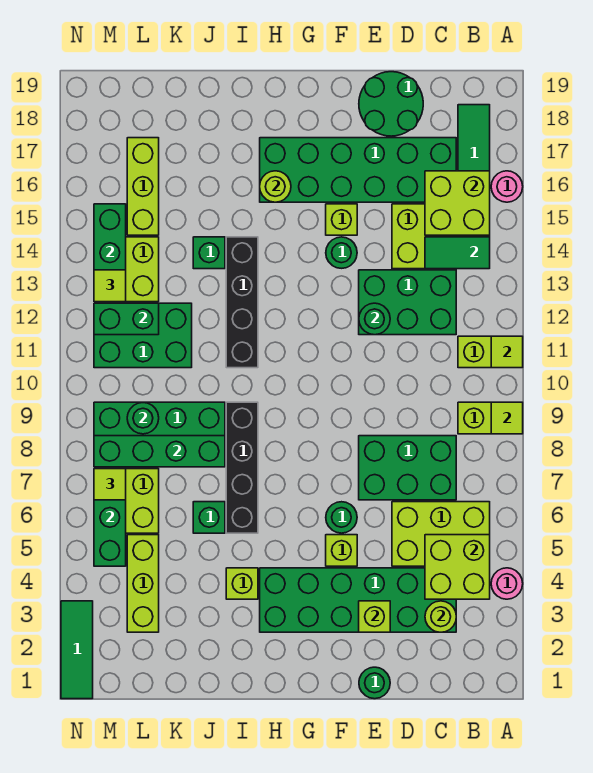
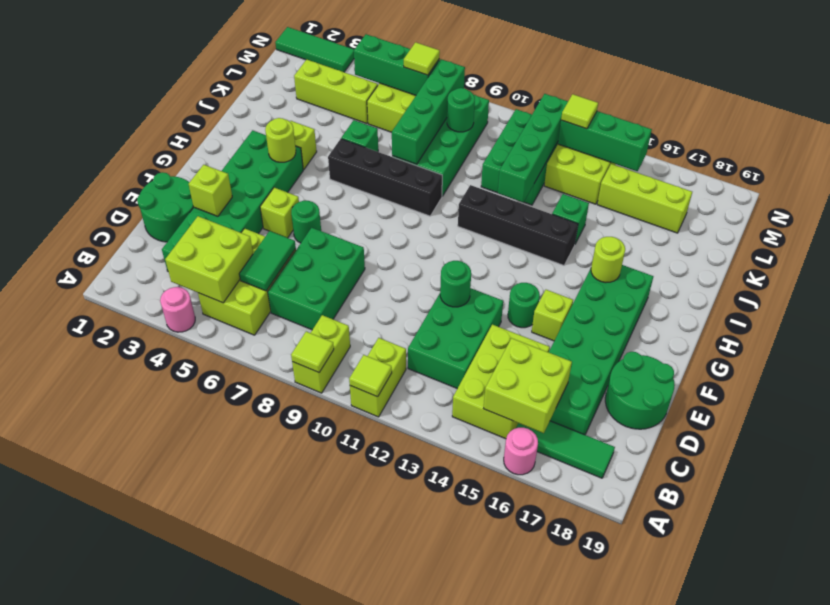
green tile B14:C14 level 2 -> green tile C6:D6 level 2
lime round brick C3 level 2 -> lime round brick H4 level 2
green round brick E1 level 1 -> green round brick D1:E2 level 1
green brick L12:M12 level 2 -> green brick J12:M12 level 2

